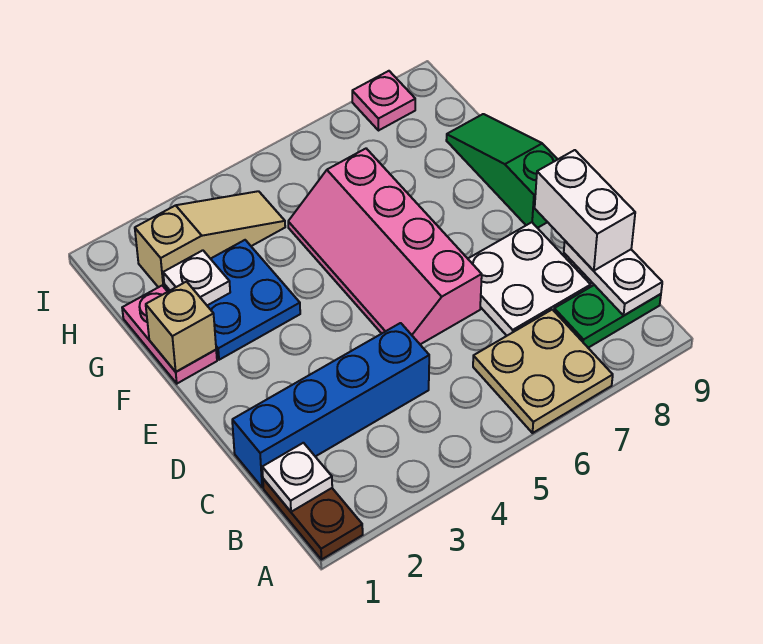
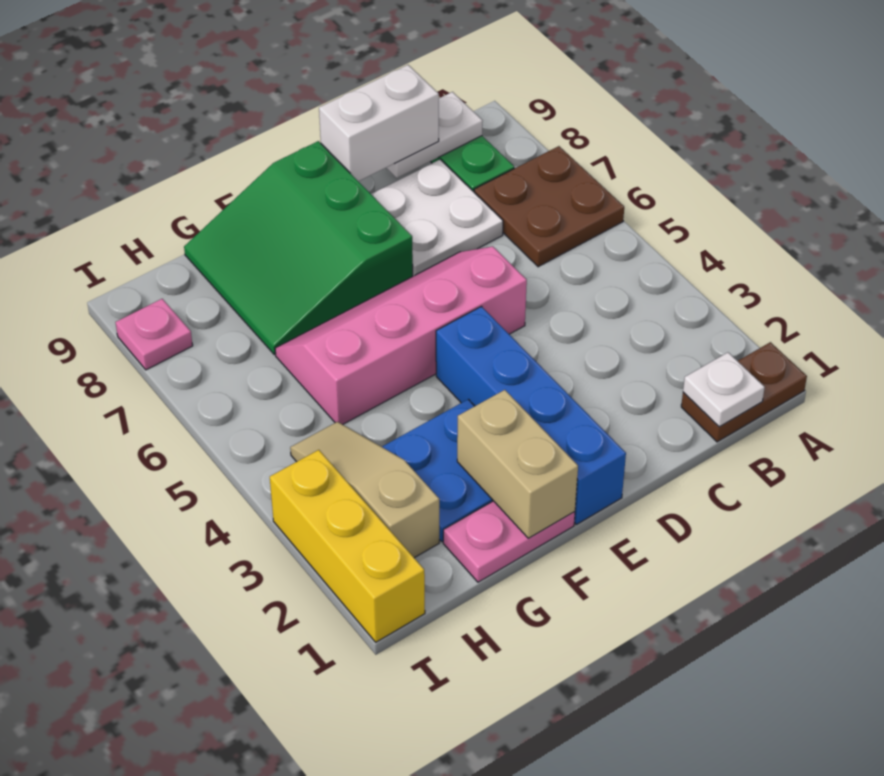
tan plate A6:B7 level 1 -> brown plate A6:B7 level 1
blue brick C1:C4 level 1 -> blue brick E1:E4 level 1
pink slope D5:G6 level 1 top 6 -> pink slope D5:G6 level 1 top 5
green slope E9:G9 level 1 top E -> green slope E7:G9 level 1 top E
tan brick F1 level 2 -> tan brick F1:F2 level 2
white plate G2 level 2 -> none
none -> yellow brick I1:I3 level 1

